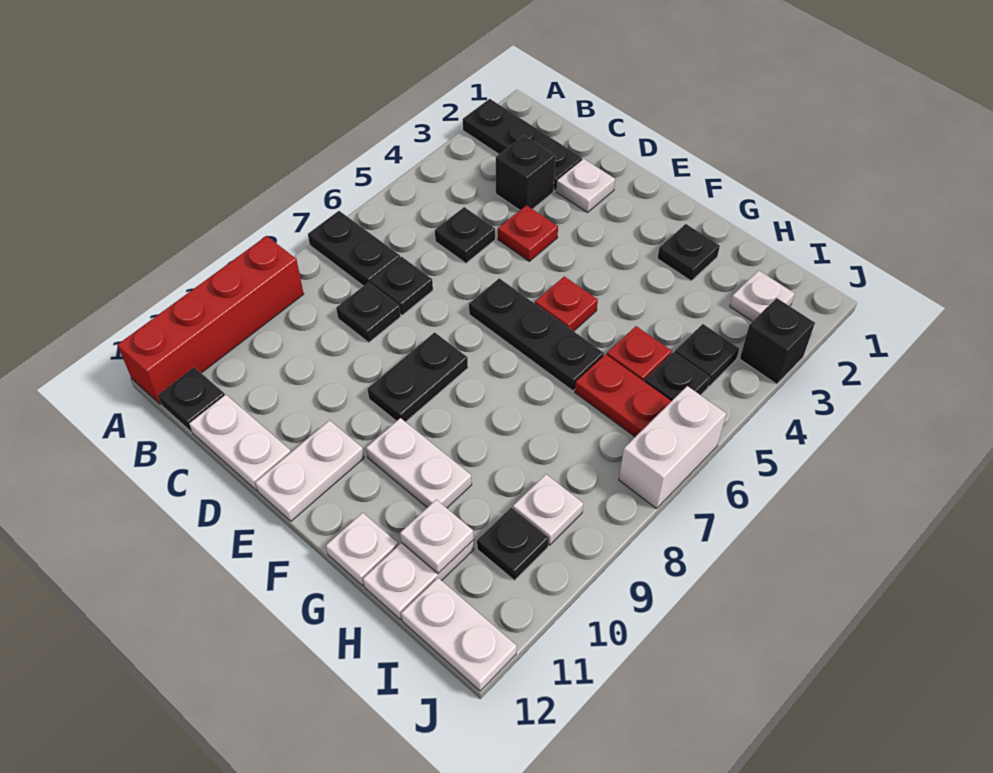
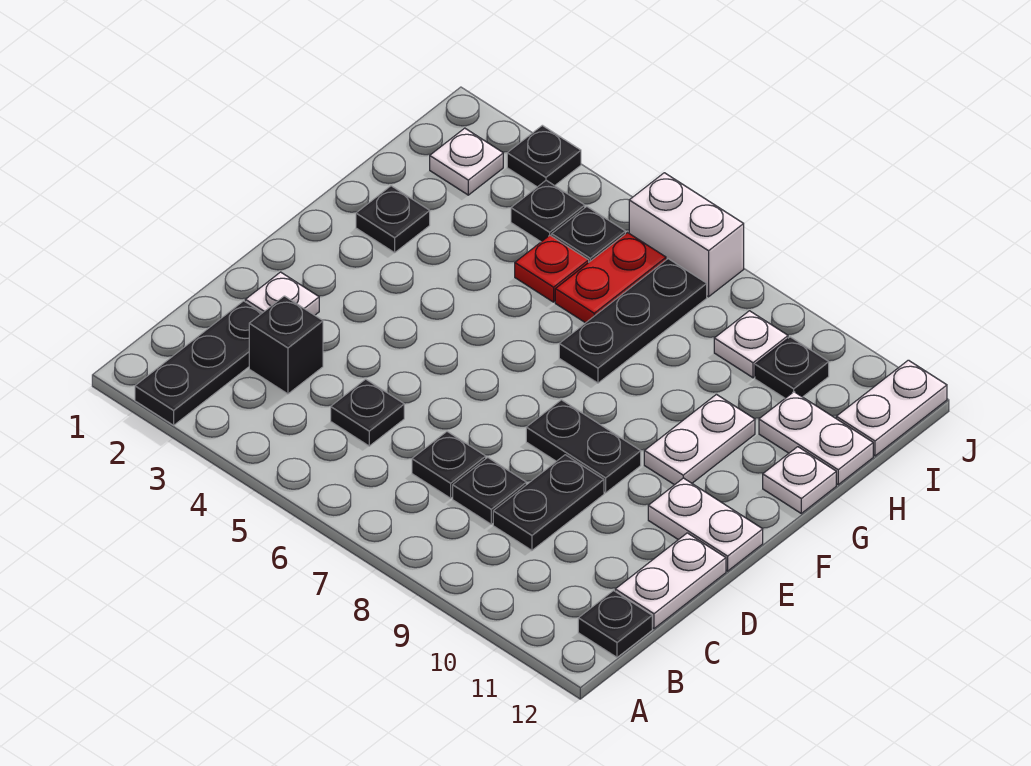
black plate A7:B7 level 1 -> black plate C9:D9 level 1
red brick A9:A12 level 1 -> none
red plate D4 level 1 -> none
black plate E6:G6 level 1 -> black plate G7:I7 level 1
red plate F5 level 1 -> none
white plate H11 level 2 -> none
black brick J3 level 1 -> black plate J3 level 1

